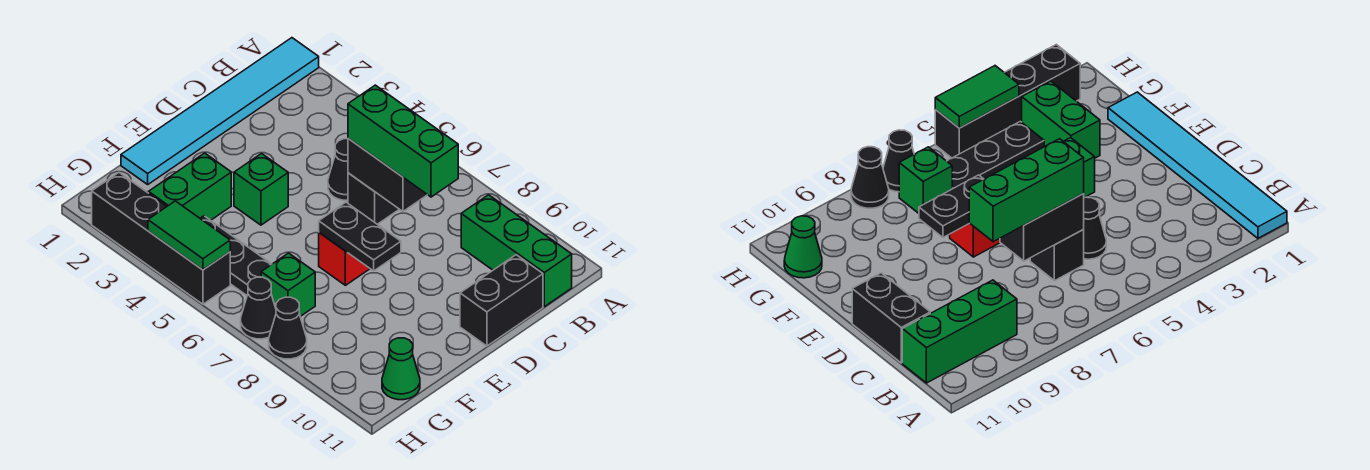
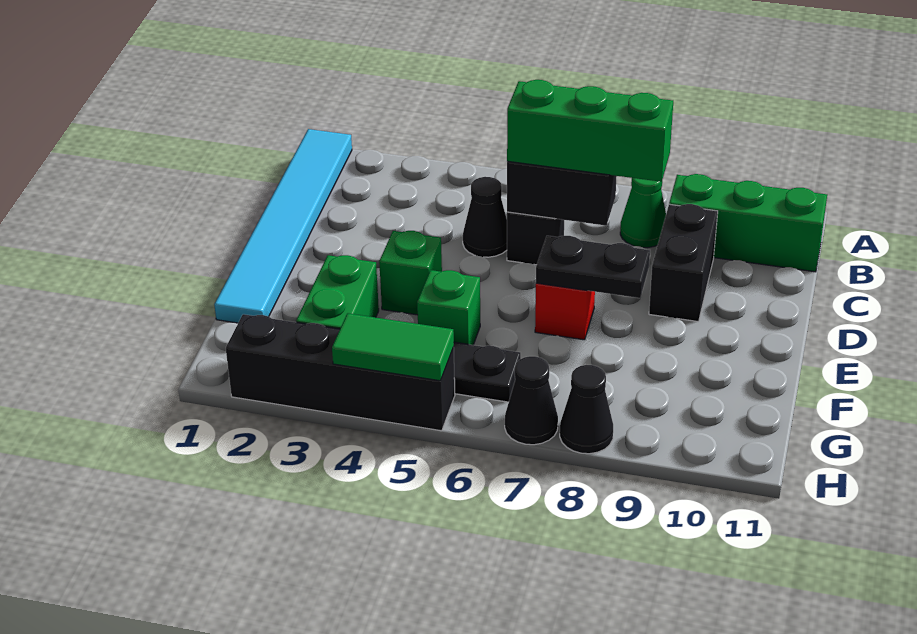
black brick C11:D11 level 1 -> black brick C9:D9 level 1
green brick G7 level 1 -> green brick F5 level 1
green cone G11 level 1 -> green cone B8 level 1

